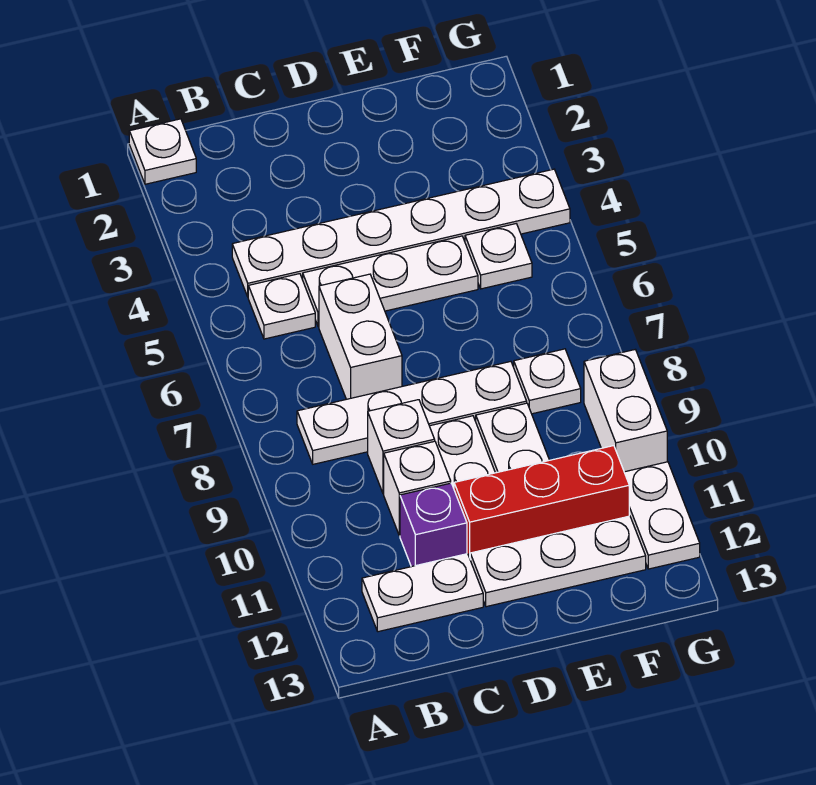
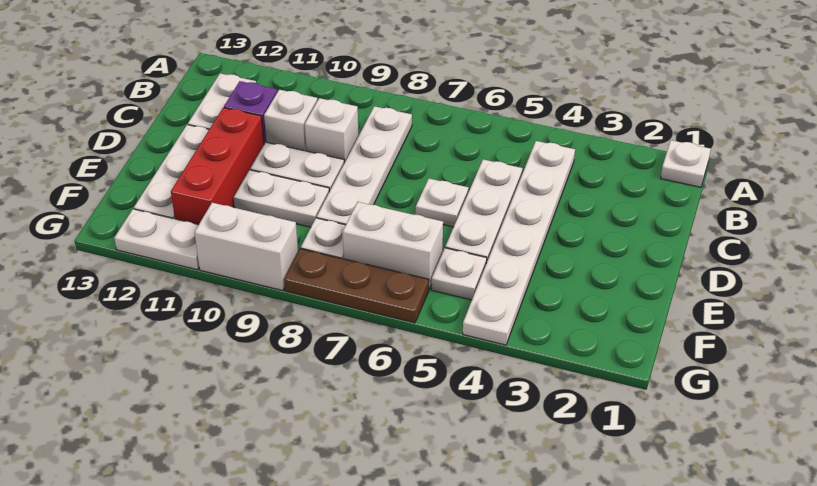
white plate B5 level 1 -> white plate D6 level 1
white brick C6:C7 level 1 -> white brick F6:F7 level 1
none -> brown plate G6:G8 level 1

